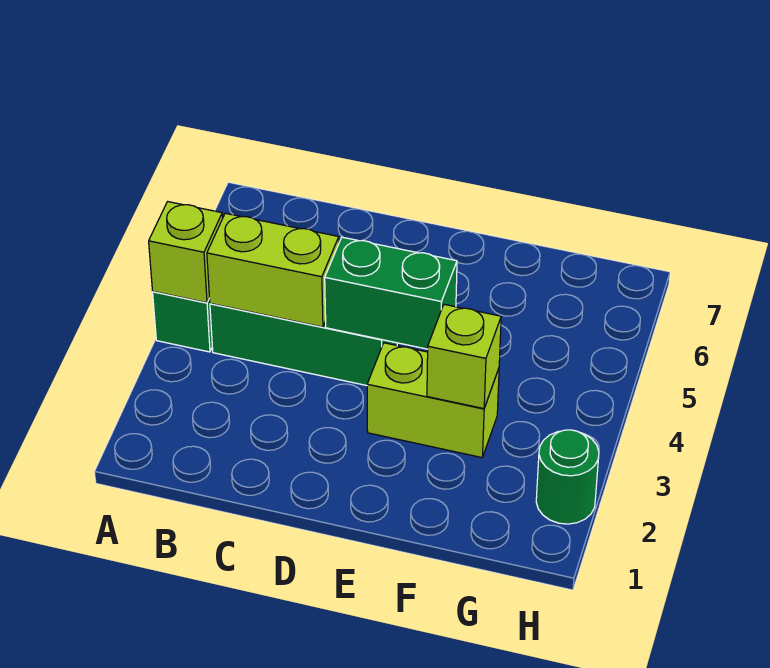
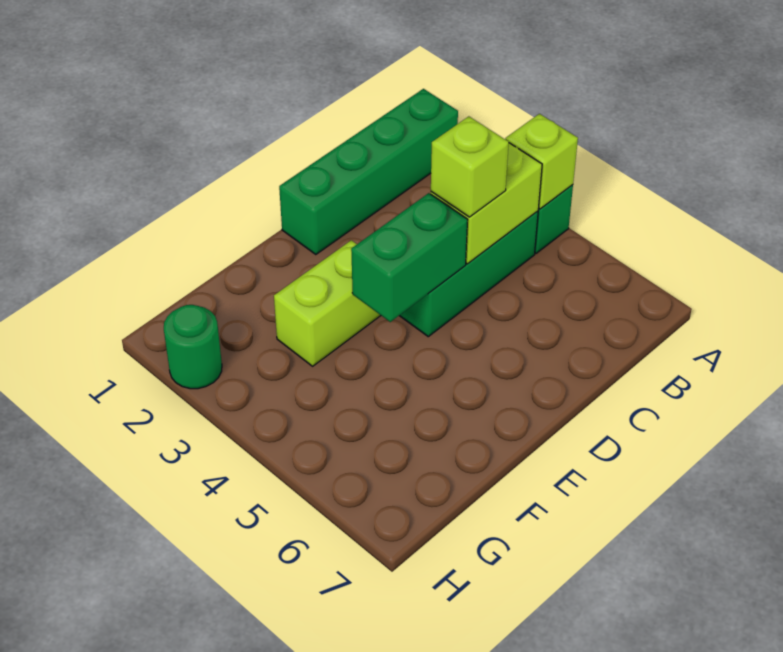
none -> green brick A1:D1 level 1
lime brick F3 level 2 -> lime brick C4 level 3

